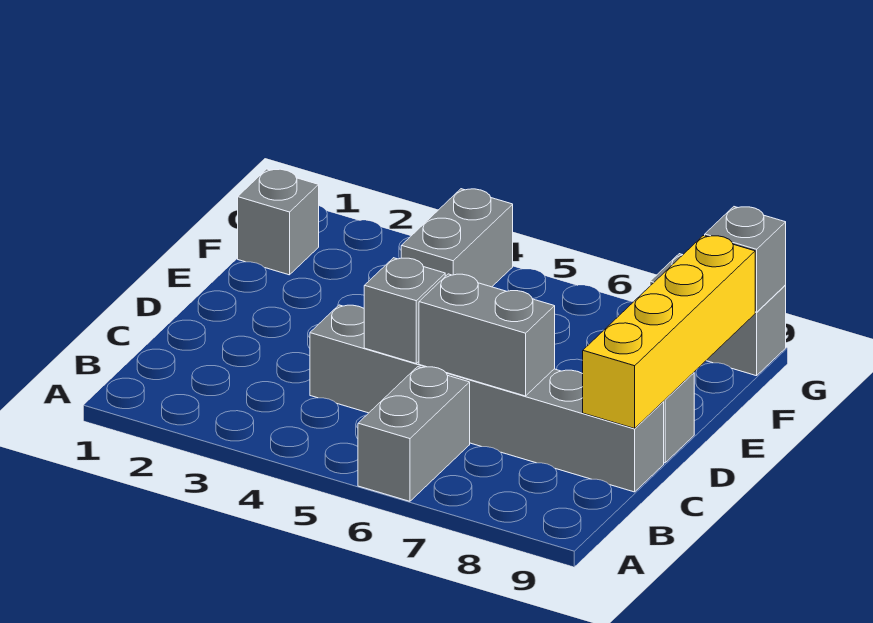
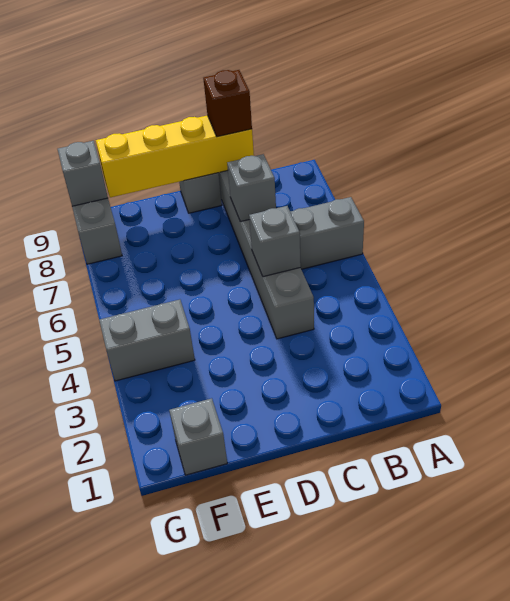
grey brick C6:C7 level 2 -> grey brick C7 level 2
none -> brown brick C9 level 3

